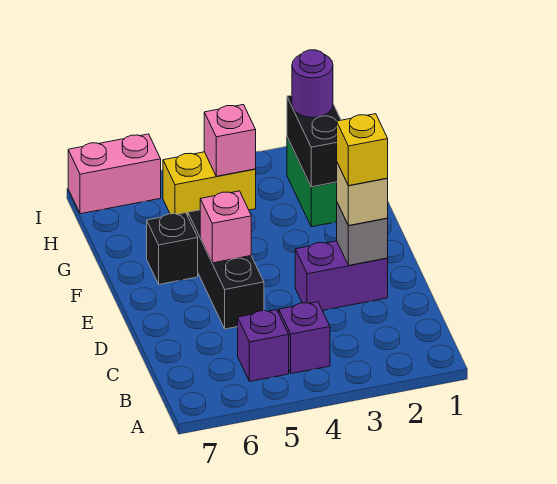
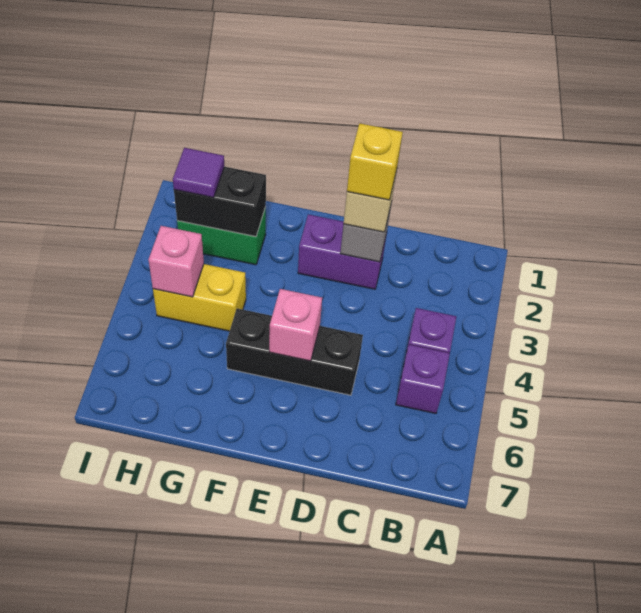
purple brick D2:D3 level 1 -> purple brick D2:E2 level 1
black brick F6 level 1 -> none
purple round brick H2 level 3 -> purple tile H2 level 3
yellow brick H4:H5 level 1 -> yellow brick G4:H4 level 1
pink brick I6:I7 level 1 -> none

